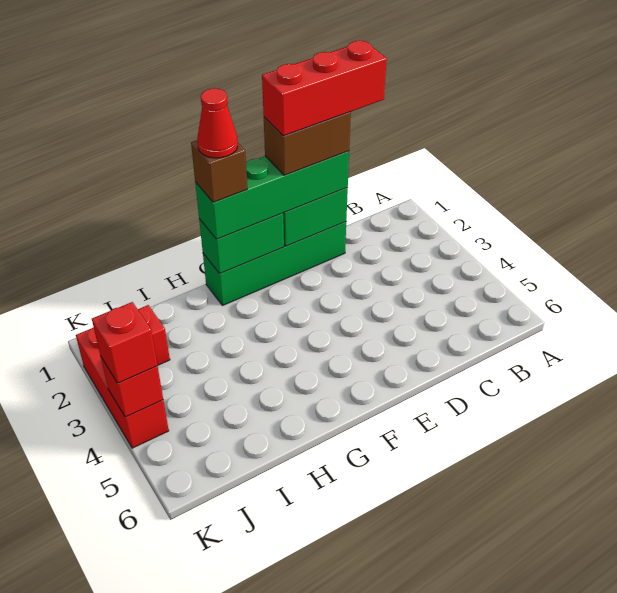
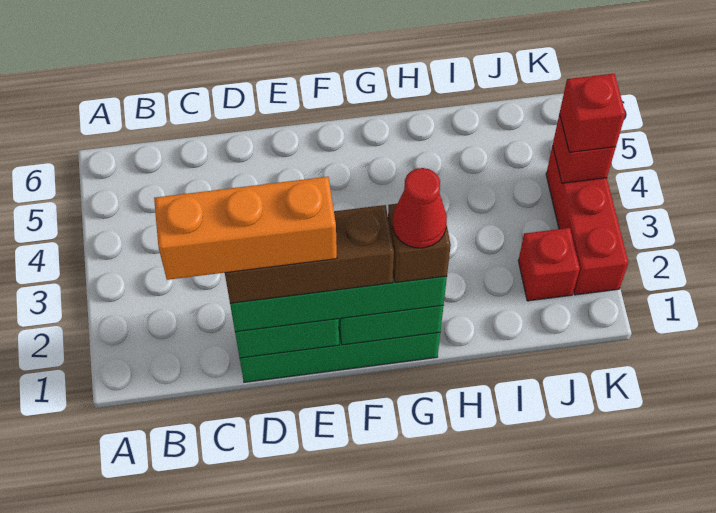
red brick C1:E1 level 5 -> orange brick C1:E1 level 5
brown brick D1:E1 level 4 -> brown brick D1:F1 level 4

